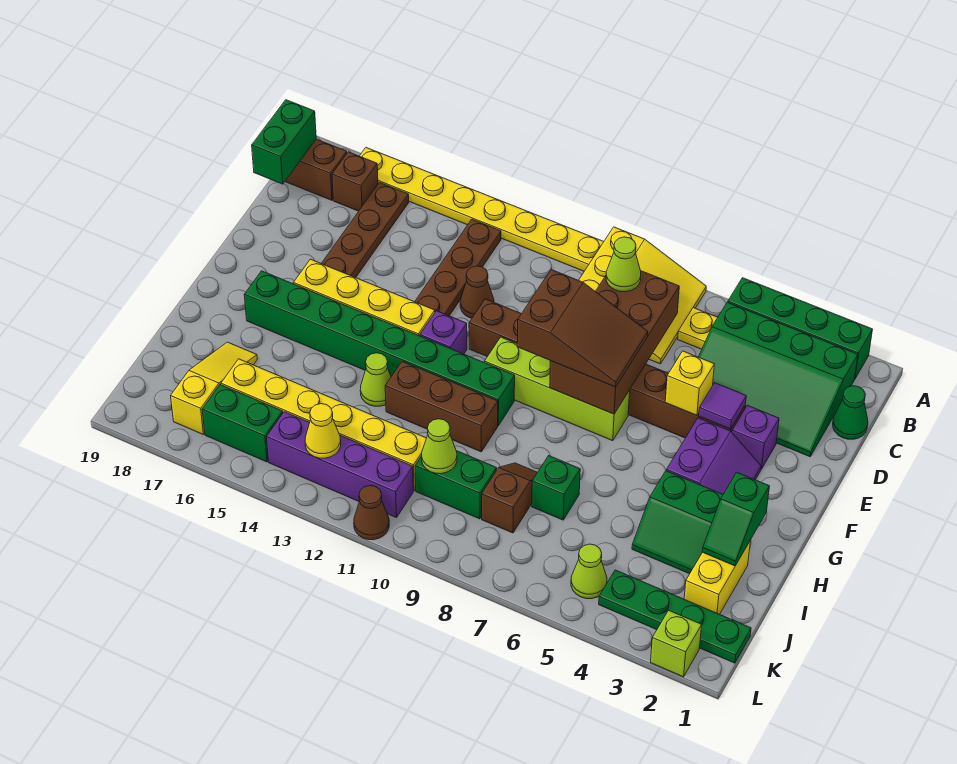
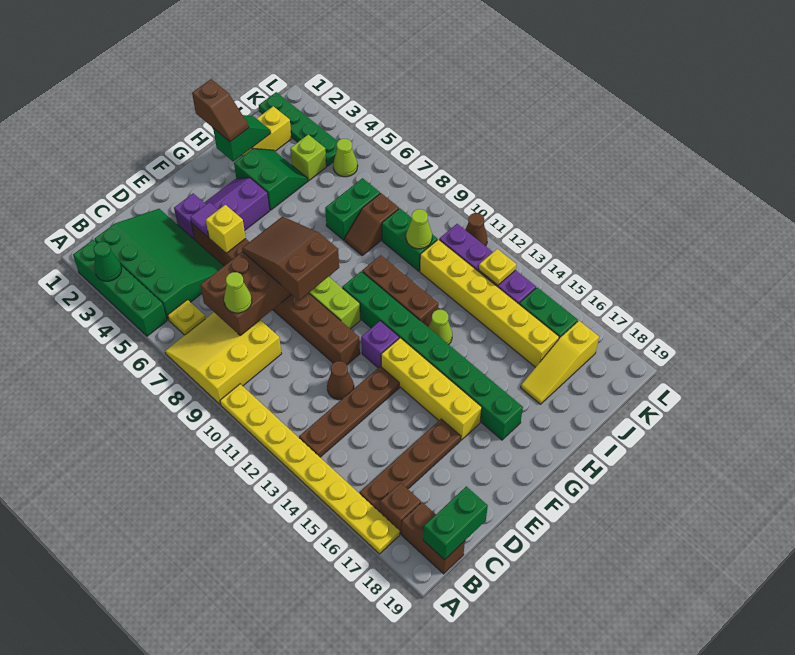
green cone C1 level 1 -> green cone A3 level 2
none -> brown slope H1:H2 level 3 top 1
green brick I7 level 1 -> green brick I7:J7 level 1
yellow cone K13 level 2 -> yellow plate K13 level 2
lime brick L2 level 1 -> lime brick J4 level 1

